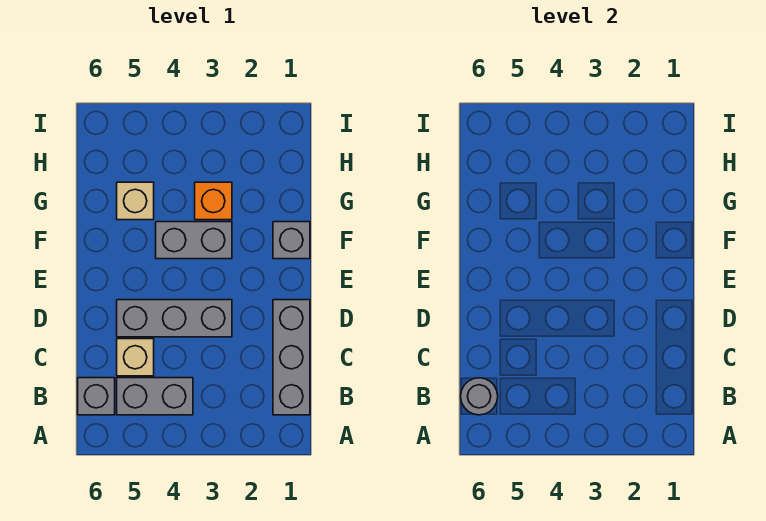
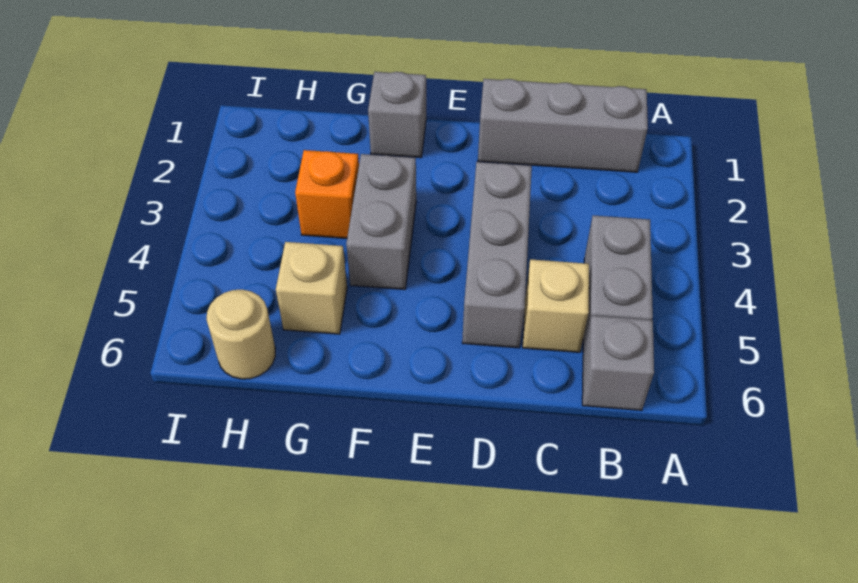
grey round brick B6 level 2 -> none
none -> tan round brick H6 level 1

